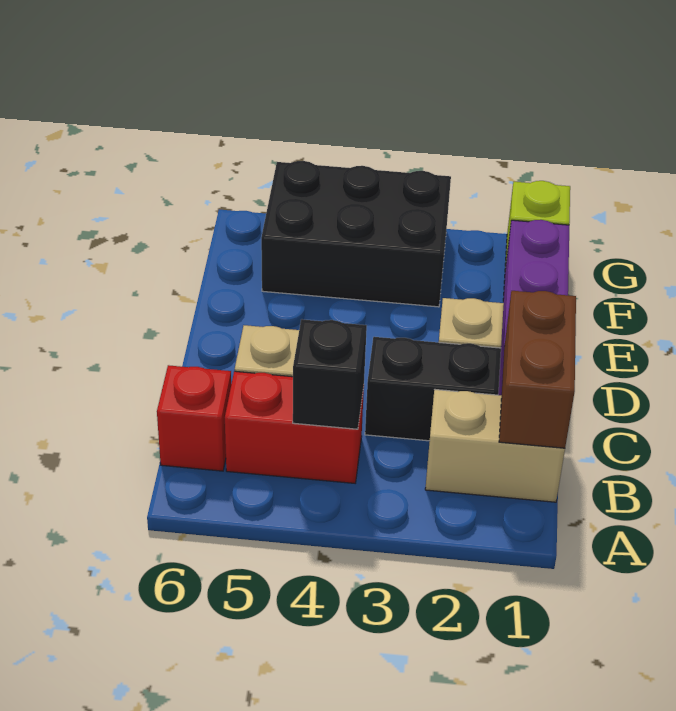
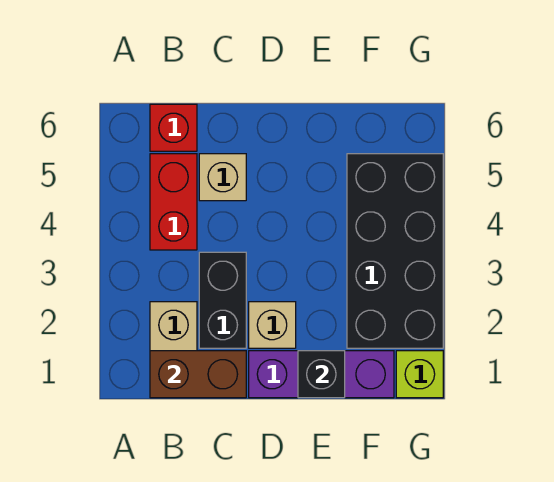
black brick B4 level 2 -> black brick E1 level 2
black brick F3:G5 level 1 -> black brick F2:G5 level 1

